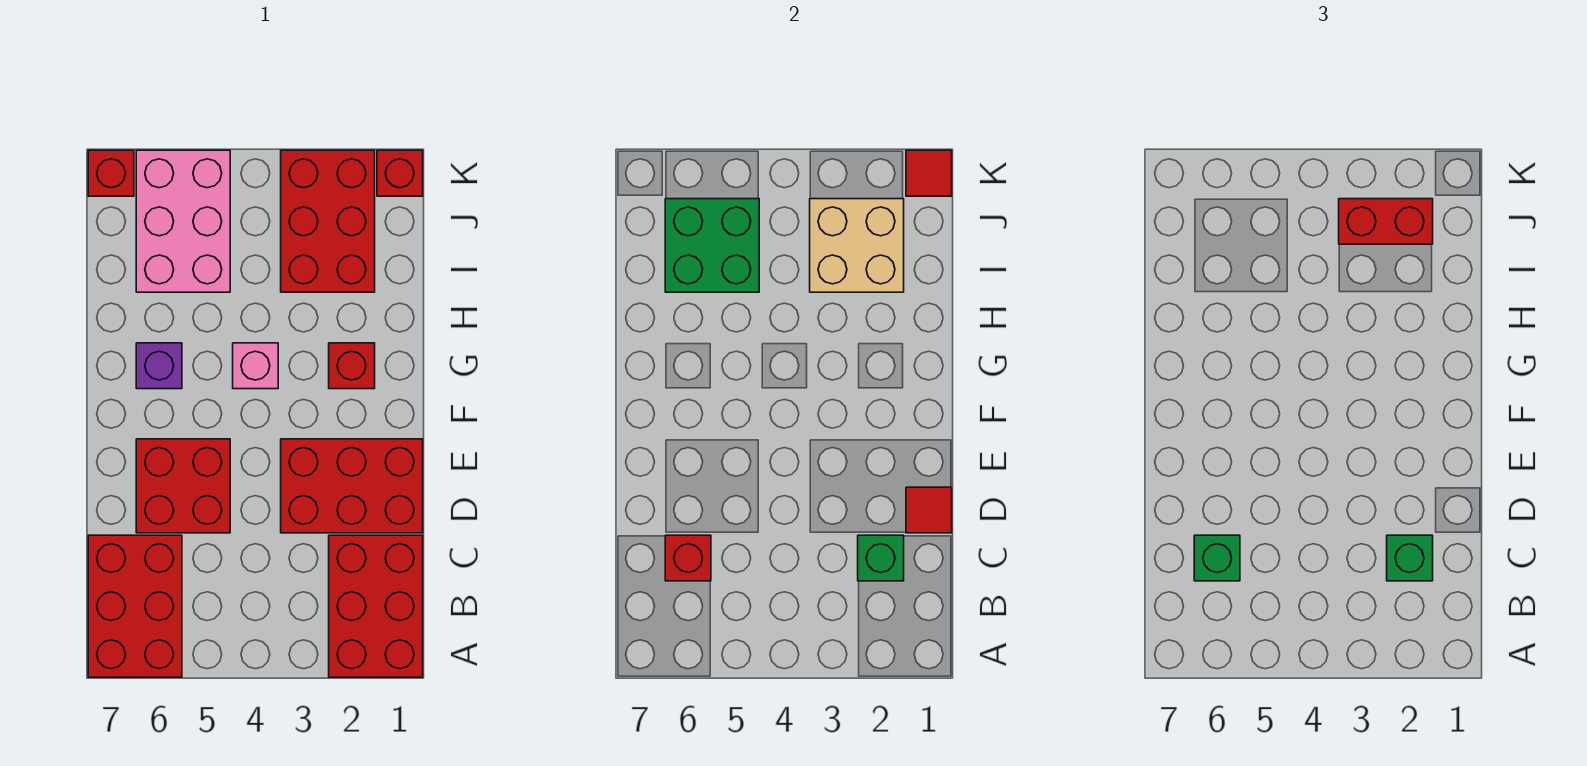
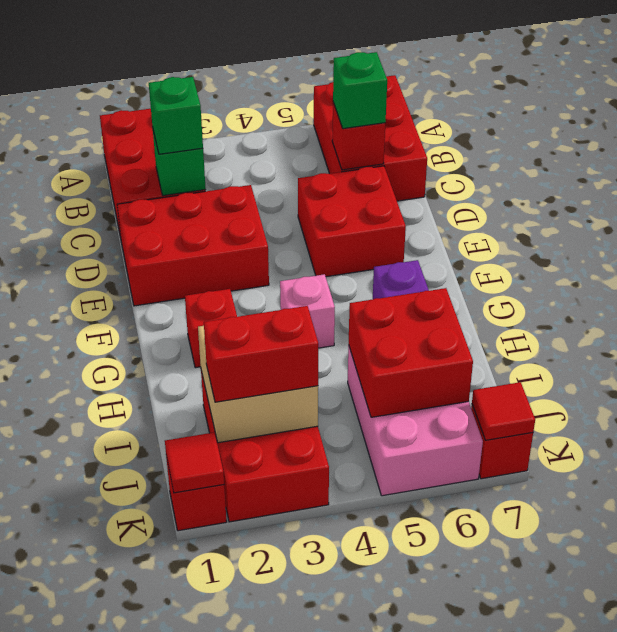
red tile D1 level 2 -> red tile K7 level 2
green brick I5:J6 level 2 -> red brick I5:J6 level 2

